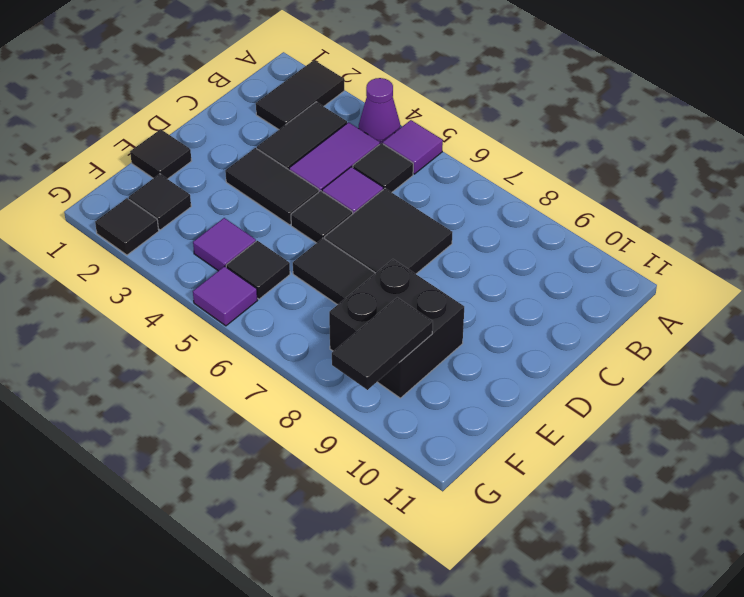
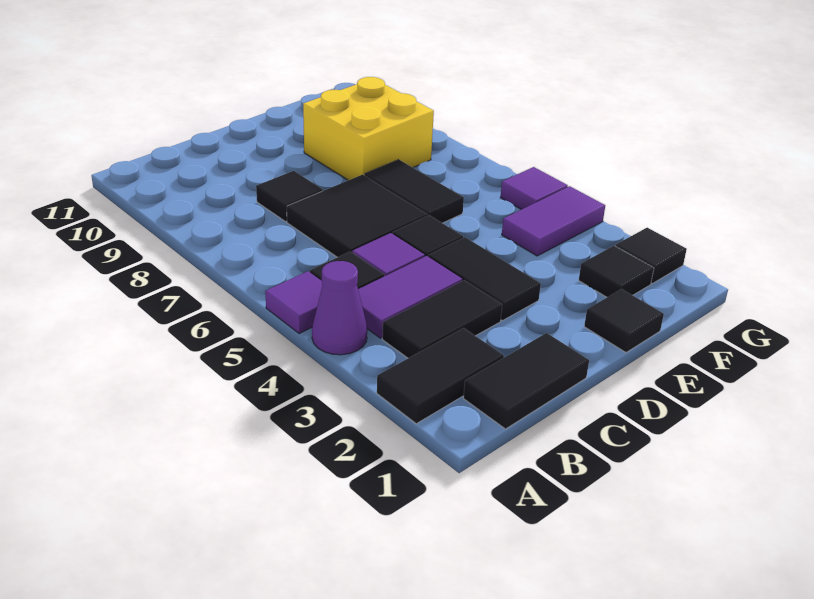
black brick E8:F9 level 1 -> yellow brick E8:F9 level 1
purple tile F4 level 1 -> purple tile F4:G4 level 1
black tile F5 level 1 -> black tile C8 level 1
black tile F9:G9 level 2 -> black tile B1:C1 level 1

